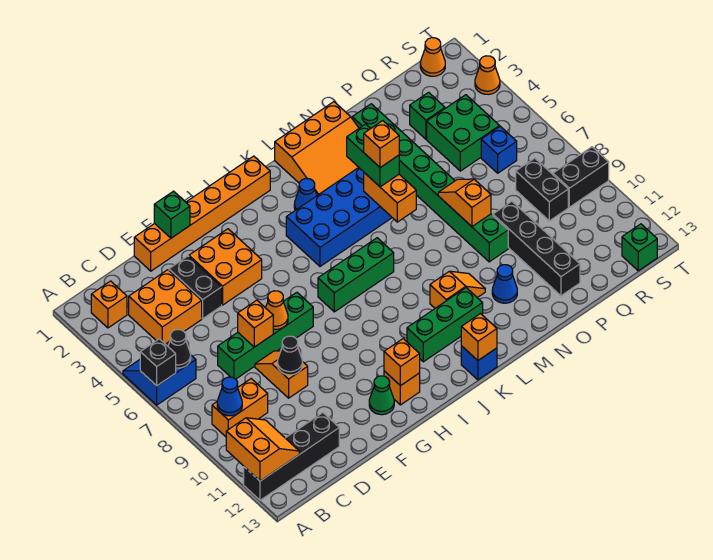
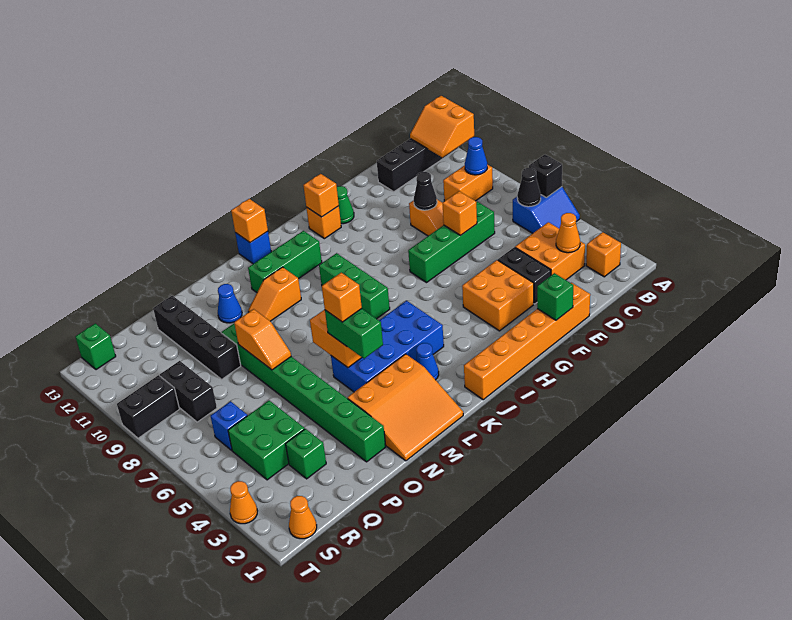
orange cone F7 level 2 -> orange cone C3 level 2
green brick I7:K7 level 1 -> green brick J7:J9 level 1
orange slope L1:N3 level 1 top 1 -> orange slope L1:N3 level 1 top 3

